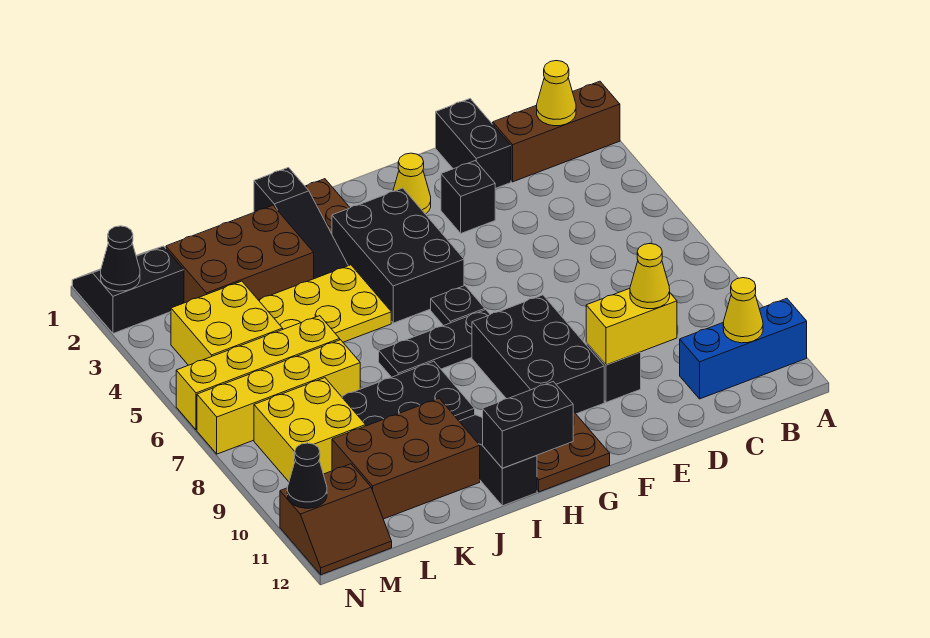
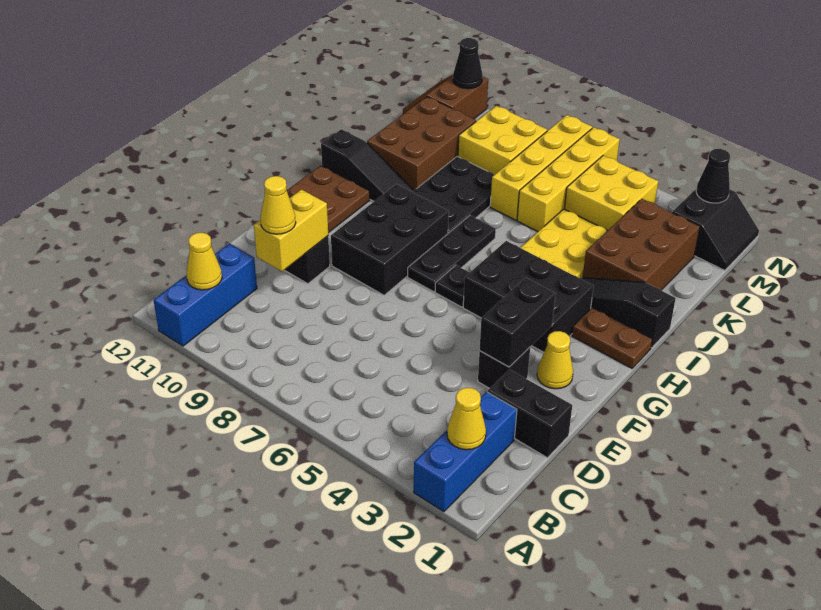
brown brick A2:C2 level 1 -> blue brick A2:C2 level 1
black brick F8:G10 level 1 -> black brick F8:H9 level 1
black brick H12:I12 level 2 -> black brick E3:F3 level 2

